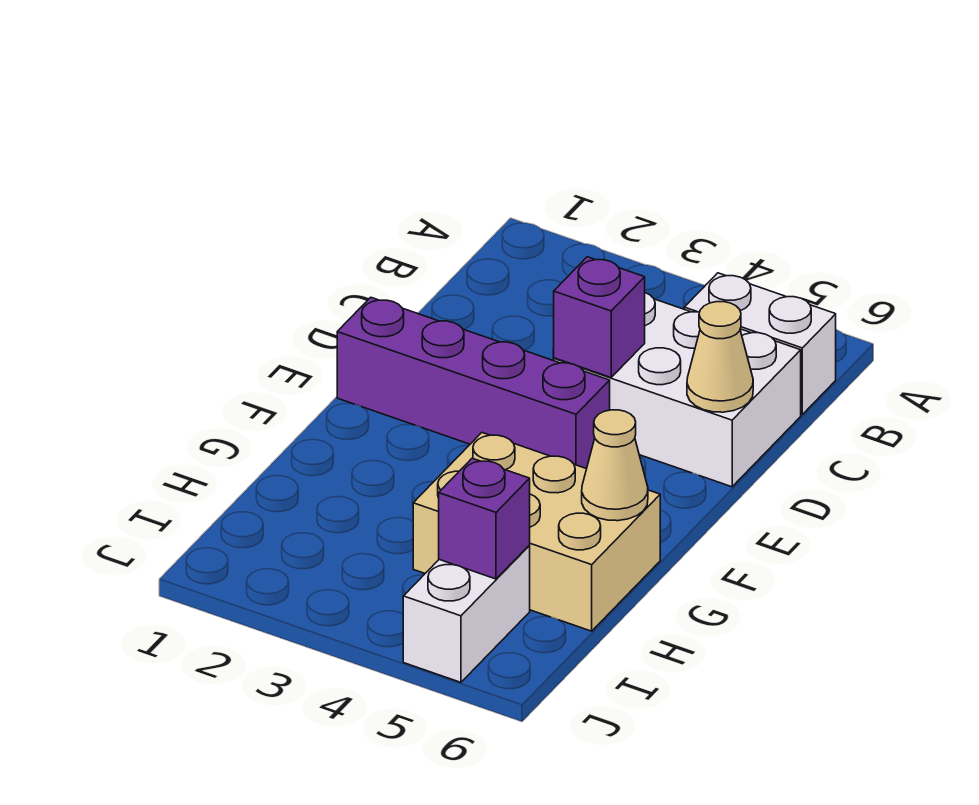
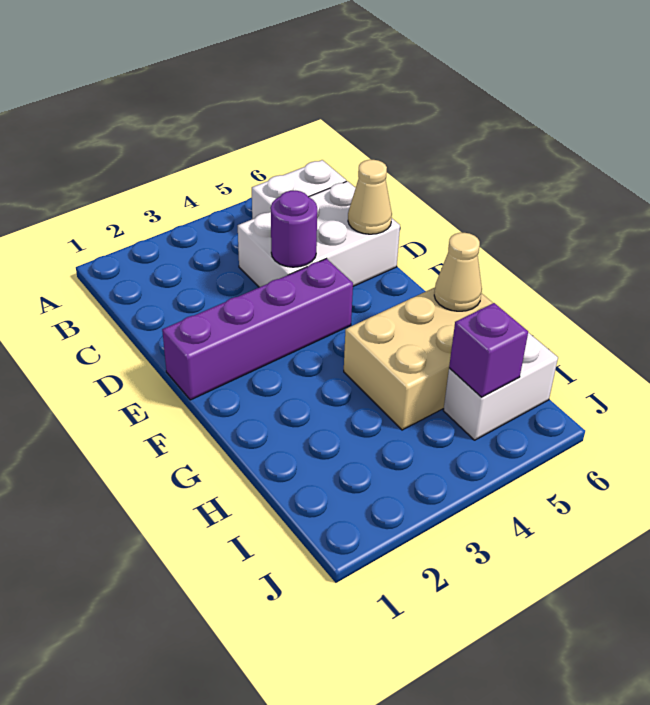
purple brick D4 level 2 -> purple round brick D4 level 2
white brick I5:J5 level 1 -> white brick I5:I6 level 1

